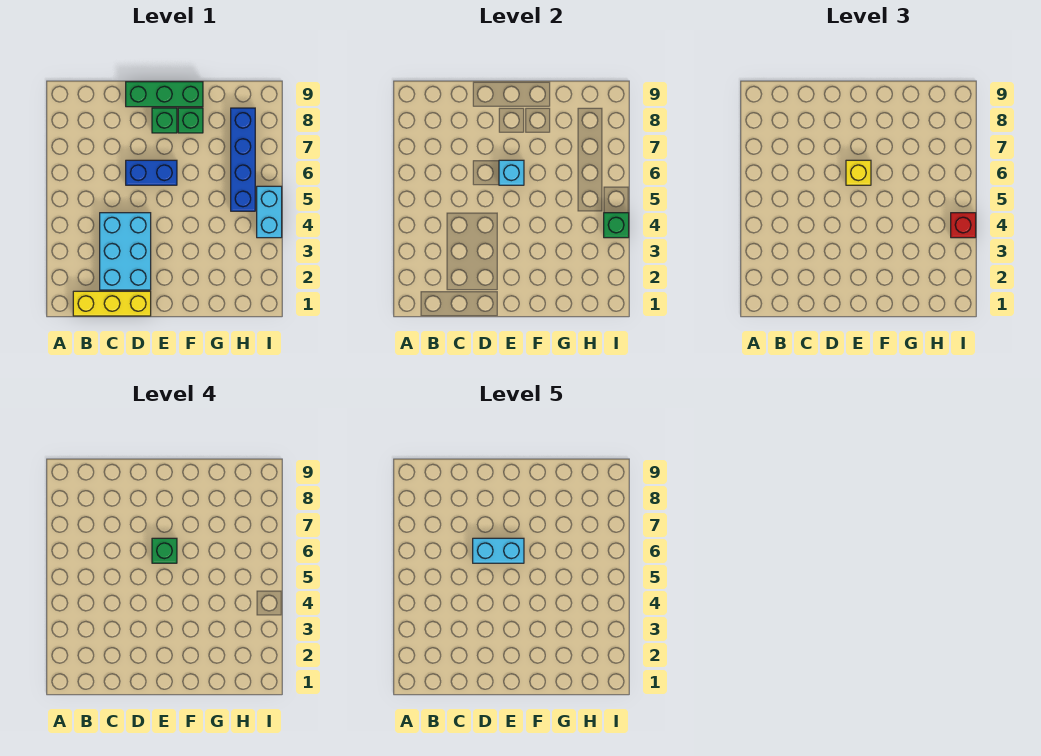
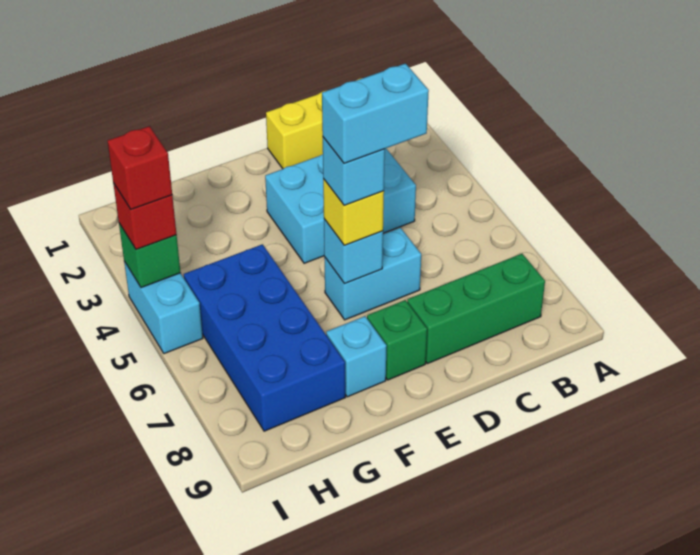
cyan brick C2:D4 level 1 -> cyan brick C3:E4 level 1
blue brick D6:E6 level 1 -> cyan brick D6:E6 level 1
green brick D9:F9 level 1 -> green brick B8:D8 level 1
green brick E6 level 4 -> cyan brick E6 level 4
green brick F8 level 1 -> cyan brick F8 level 1
blue brick H5:H8 level 1 -> blue brick G5:H8 level 1
none -> red brick I4 level 4

